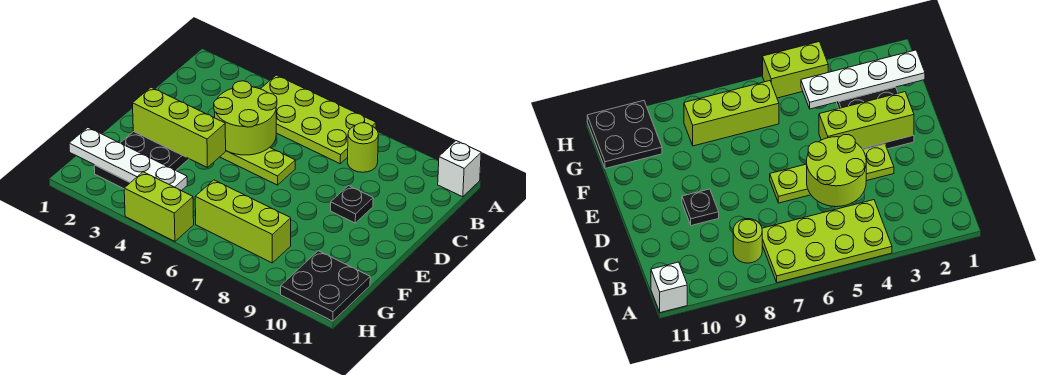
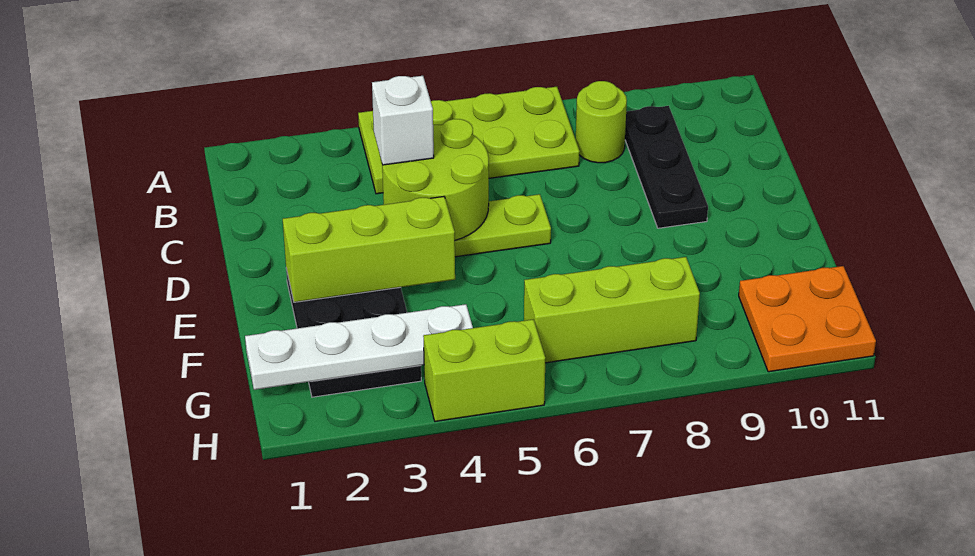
white brick A11 level 1 -> white brick C4 level 3
black plate D9 level 1 -> black plate B9:D9 level 1
black plate G10:H11 level 1 -> orange plate G10:H11 level 1

